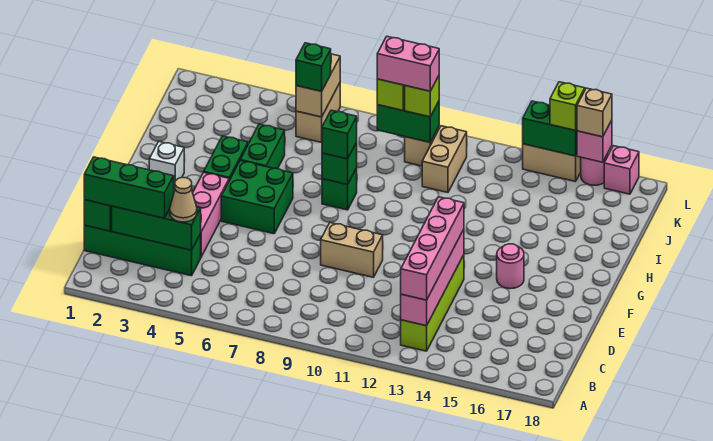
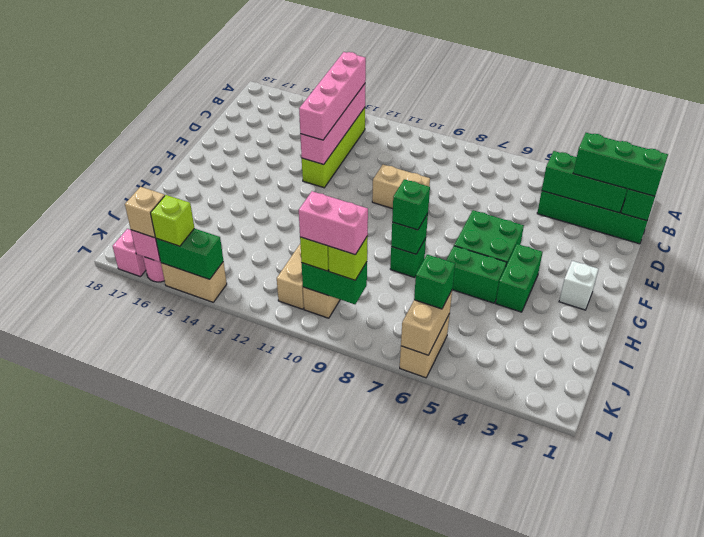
tan cone C4 level 3 -> none
pink brick D4:F4 level 1 -> none
pink round brick F15 level 1 -> none
green brick H5:I5 level 1 -> green brick H5:H6 level 1

